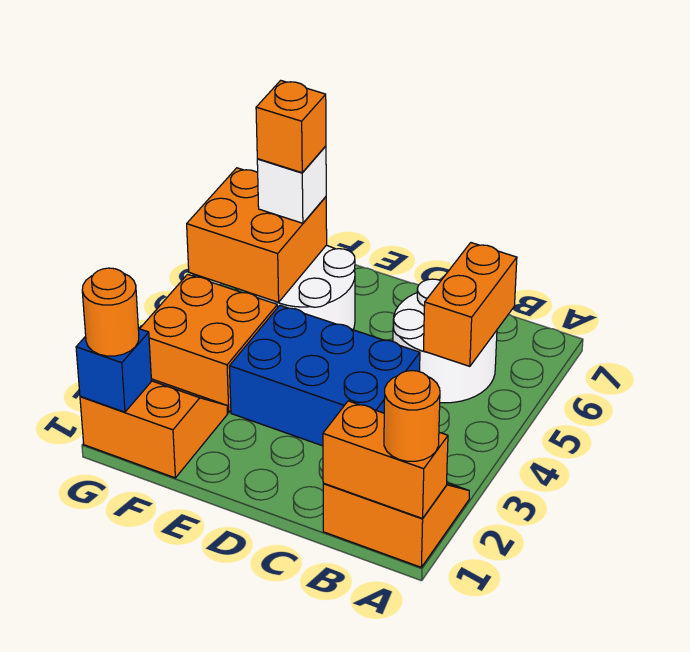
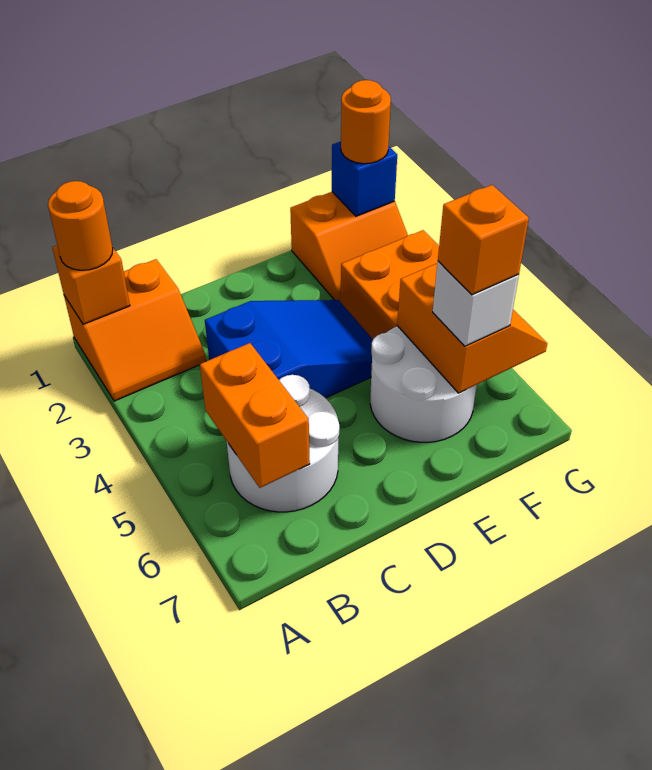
orange brick A1:B1 level 2 -> orange brick A1 level 2
blue brick C3:E4 level 1 -> blue slope C3:E4 level 1 top C
orange brick F5:G6 level 2 -> orange slope F5:G6 level 2 top F

